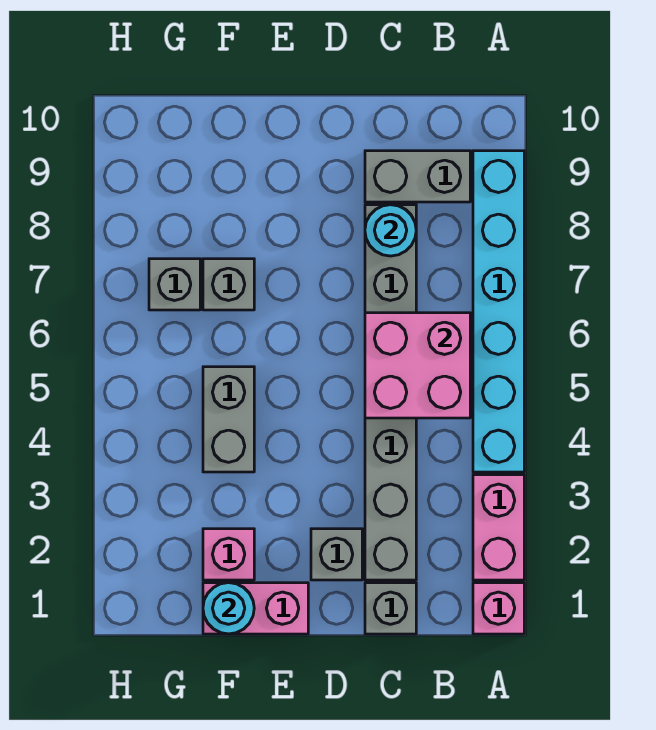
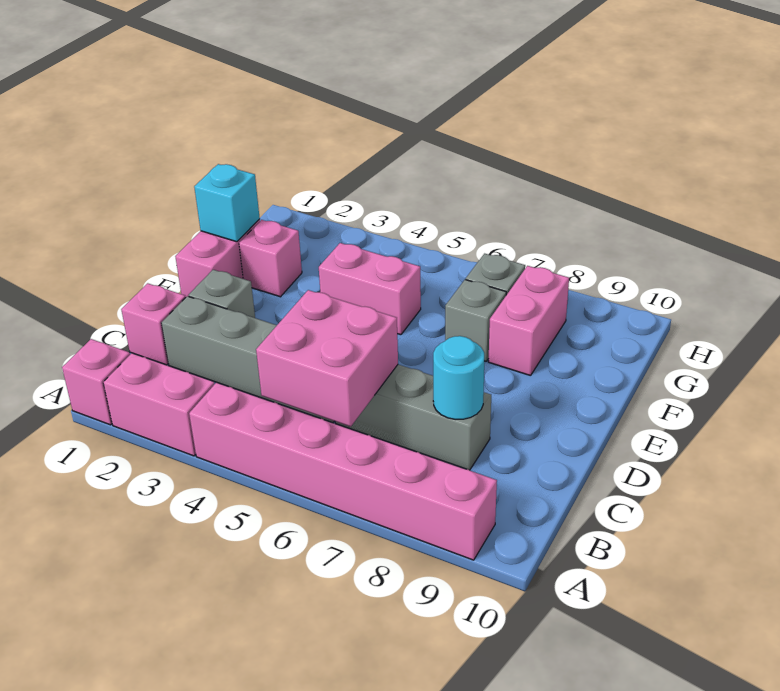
cyan brick A4:A9 level 1 -> pink brick A4:A9 level 1
grey brick B9:C9 level 1 -> none
grey brick C1 level 1 -> pink brick C1 level 1
cyan round brick F1 level 2 -> cyan brick F1 level 2
grey brick F4:F5 level 1 -> pink brick F4:F5 level 1
none -> pink brick F8:G8 level 1

